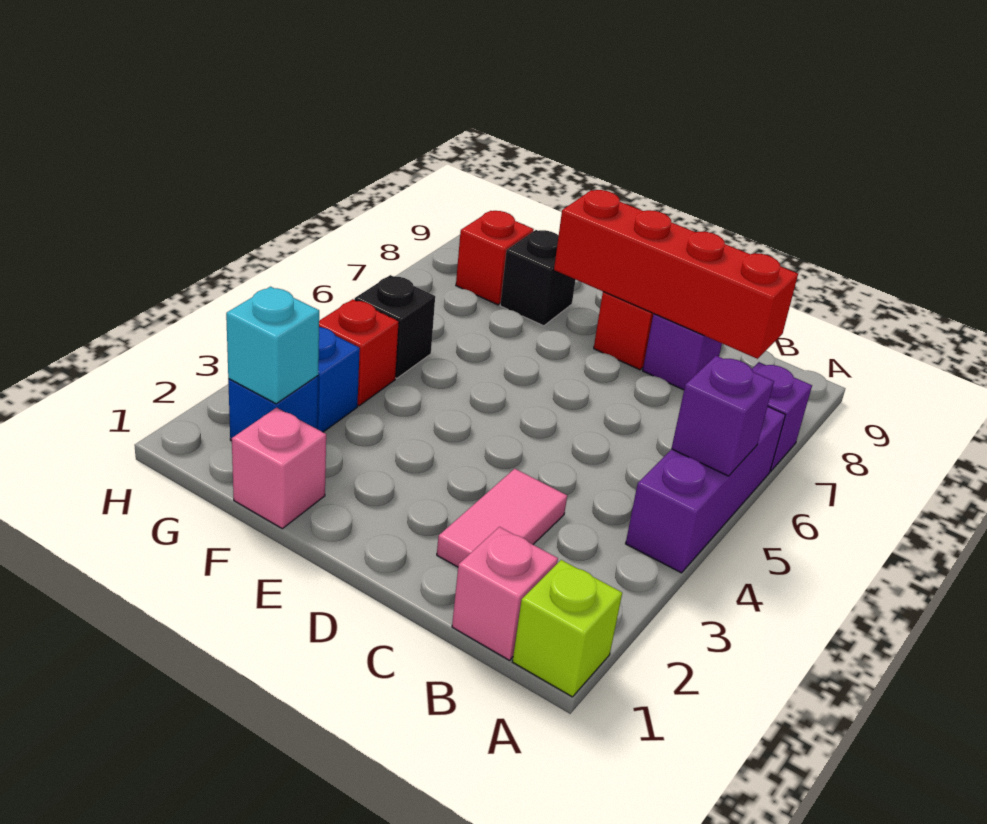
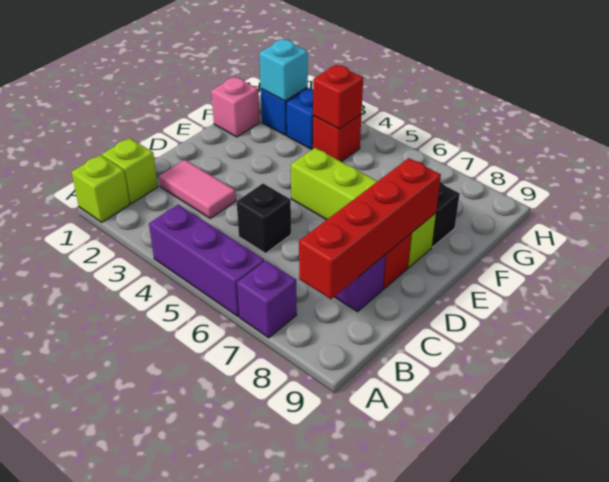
purple brick A5 level 2 -> none
pink brick B1 level 1 -> lime brick B1 level 1
none -> lime brick E5:E8 level 1
black brick G5 level 1 -> black brick C5 level 1
red brick G8 level 1 -> red brick G4 level 2

